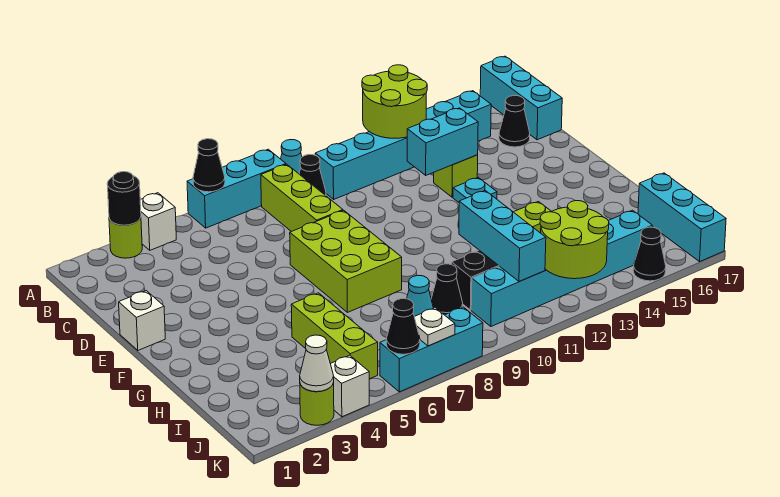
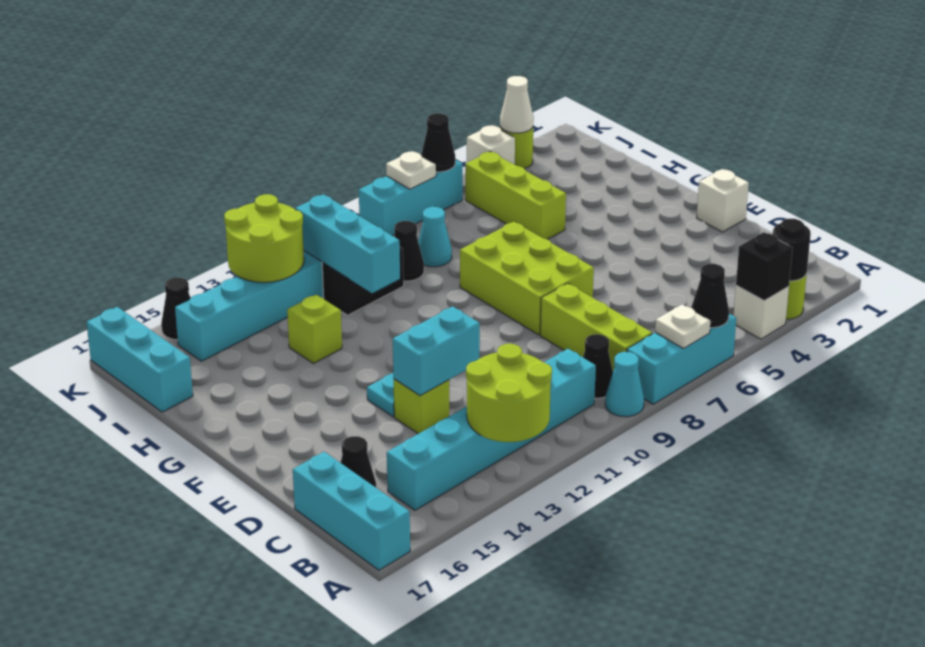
none -> black brick A4 level 2
none -> white plate A7 level 2

